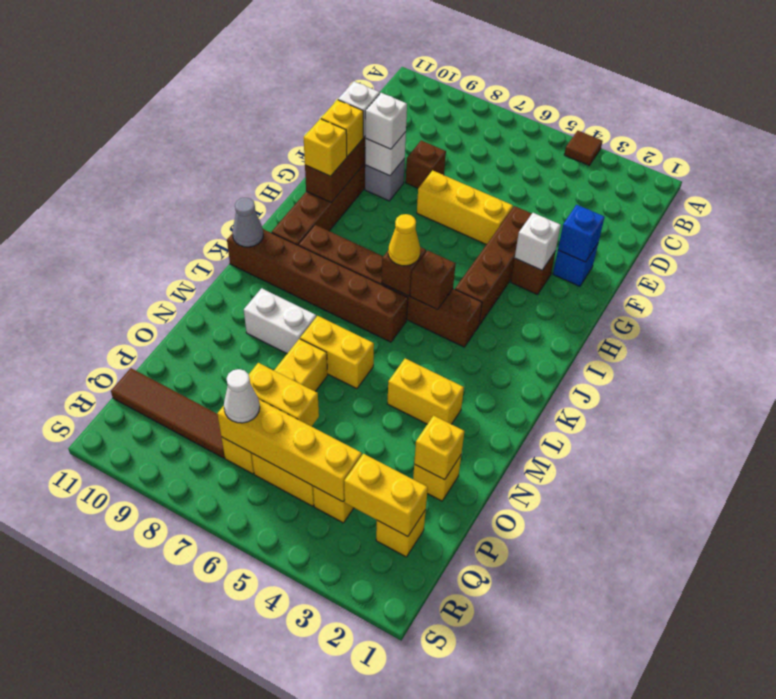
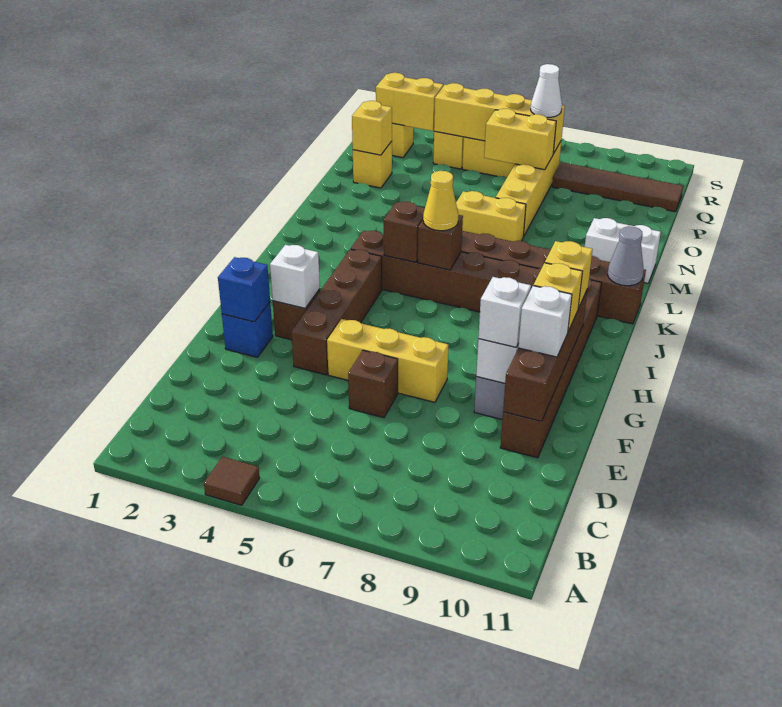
brown brick E8 level 1 -> brown brick E6 level 1
yellow brick M3:M4 level 1 -> none
white brick M8:M9 level 1 -> white brick M10:M11 level 1

